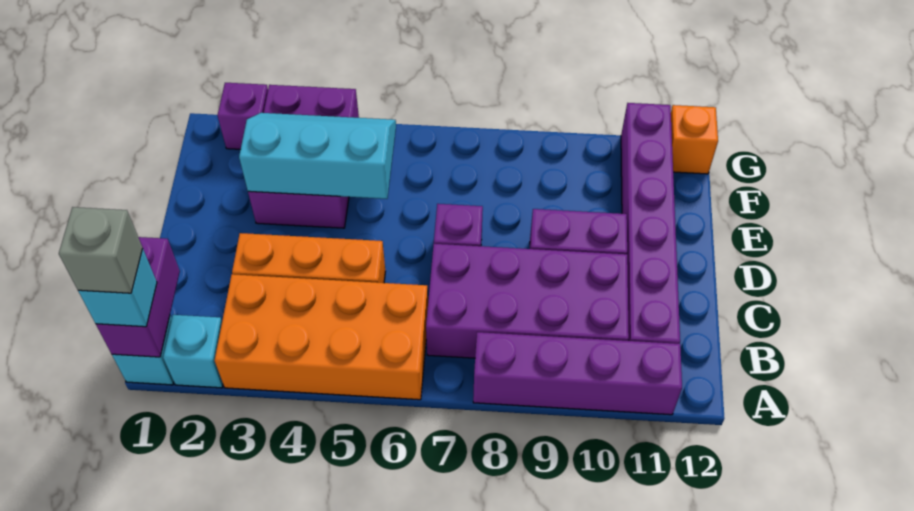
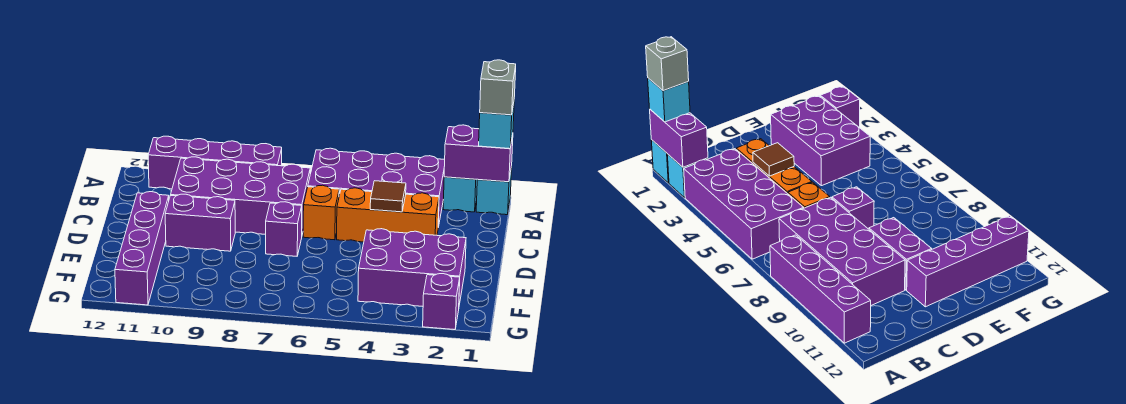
purple brick A1:B1 level 2 -> purple brick A1:A2 level 2
orange brick A3:B6 level 1 -> purple brick A3:B6 level 1
purple brick B11:G11 level 1 -> purple brick D11:G11 level 1
none -> brown tile C4 level 2
purple brick E3:G4 level 1 -> purple brick E2:F4 level 1
cyan slope E3:F5 level 2 top E -> none
orange brick G12 level 1 -> orange brick C6 level 1

